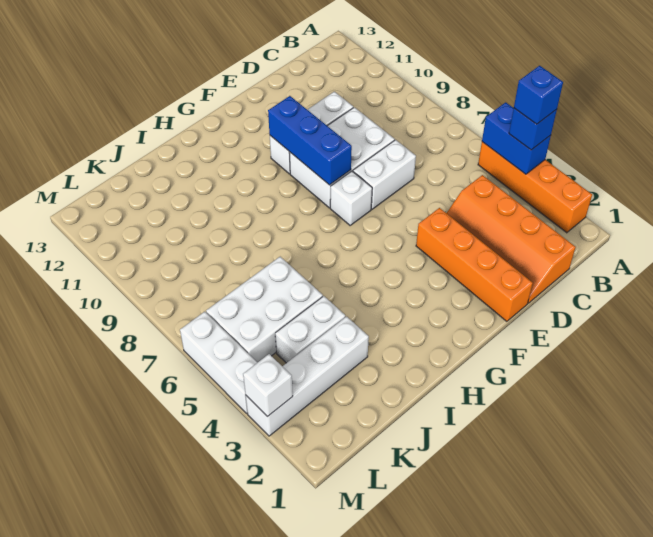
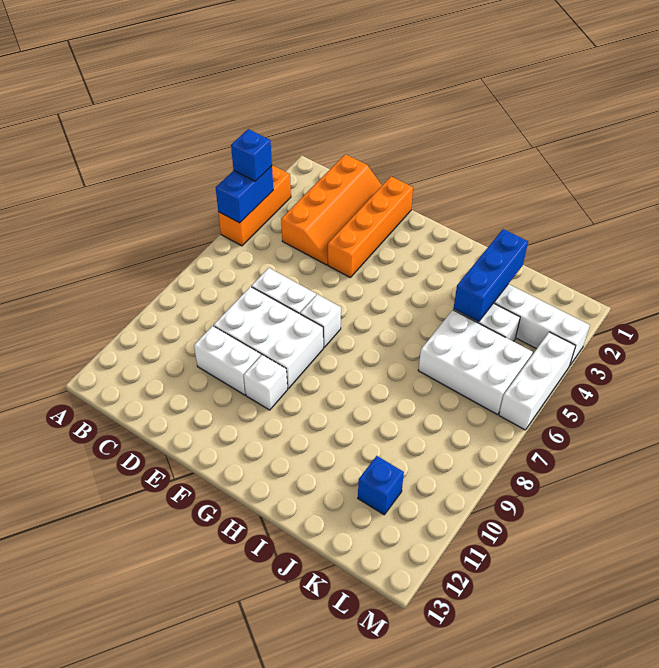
orange brick A2:A5 level 1 -> orange brick A3:A5 level 1
blue brick A4 level 4 -> blue brick K11 level 1
blue brick F8:F10 level 2 -> blue brick J2:J4 level 2
white brick M3 level 2 -> none

